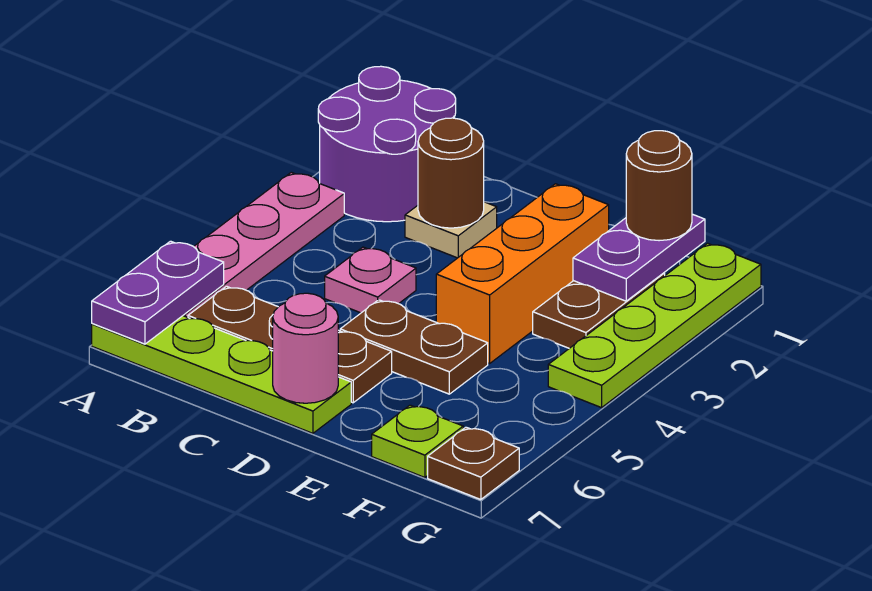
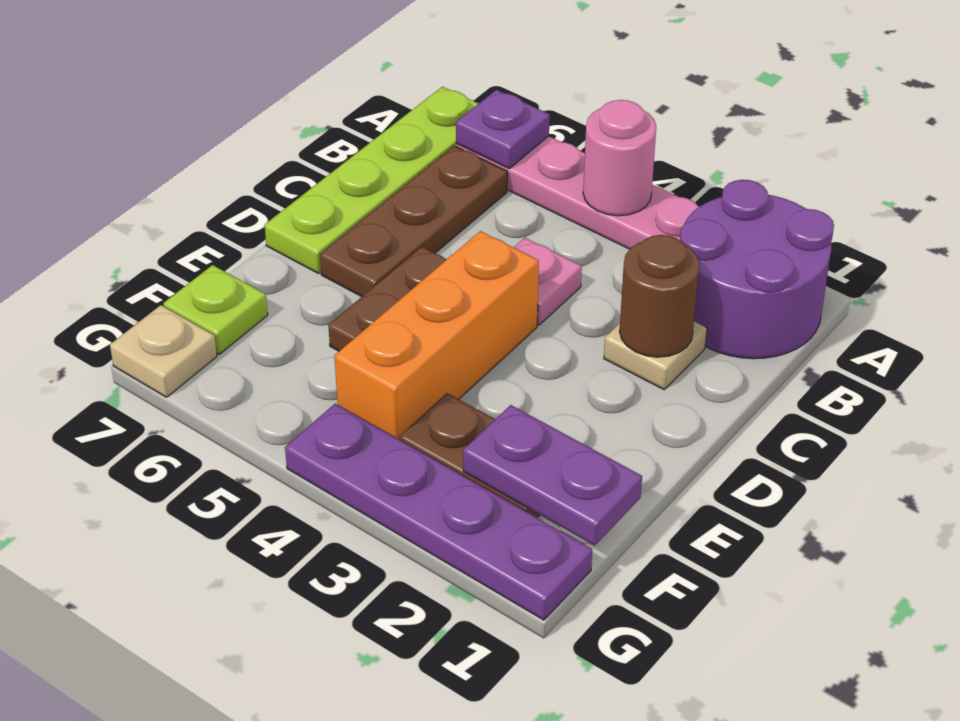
purple plate A6:A7 level 2 -> purple plate A6 level 2
pink round brick D7 level 2 -> pink round brick A4 level 2
orange brick E2:E4 level 1 -> orange brick D4:F4 level 1
brown round brick F1 level 3 -> none
lime plate G1:G4 level 1 -> purple plate G1:G4 level 1
brown plate G7 level 1 -> tan plate G7 level 1

